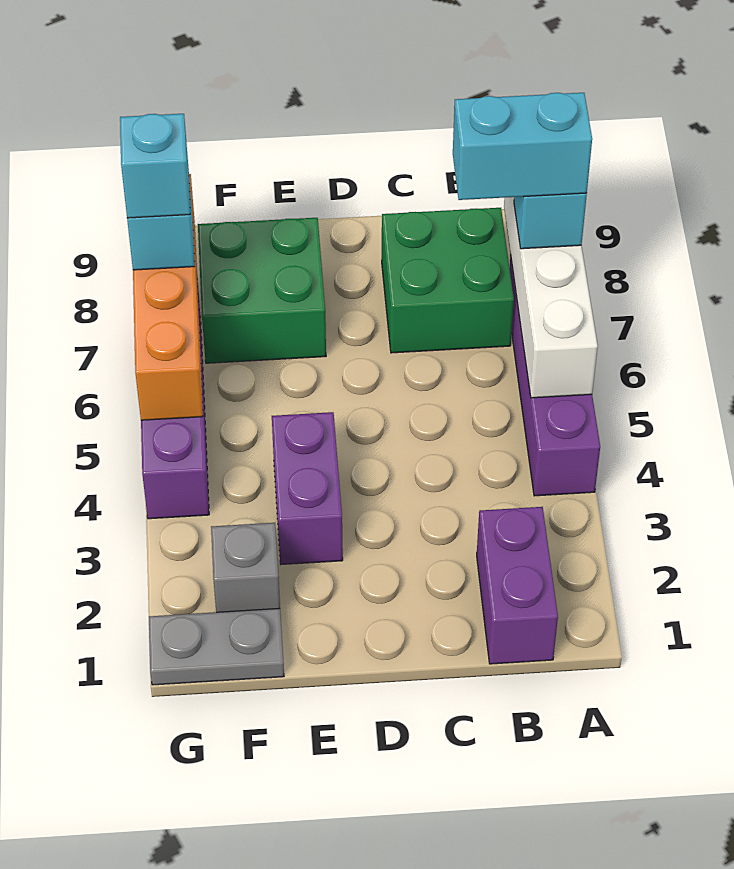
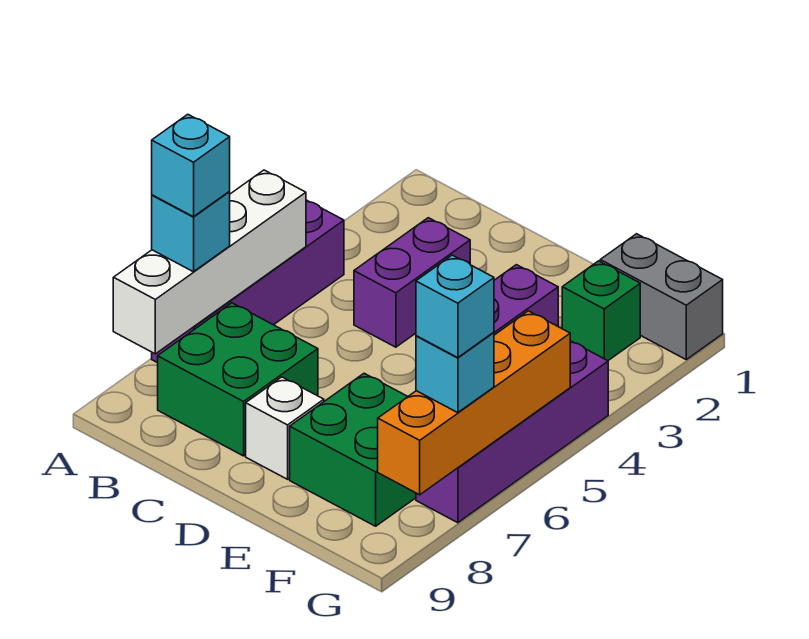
cyan brick A7:B7 level 4 -> cyan brick A7 level 4
purple brick B1:B2 level 1 -> purple brick C3:C4 level 1
none -> white brick D8 level 1
grey plate F1:G1 level 1 -> grey brick F1:G1 level 1
grey brick F2 level 1 -> green brick F2 level 1

